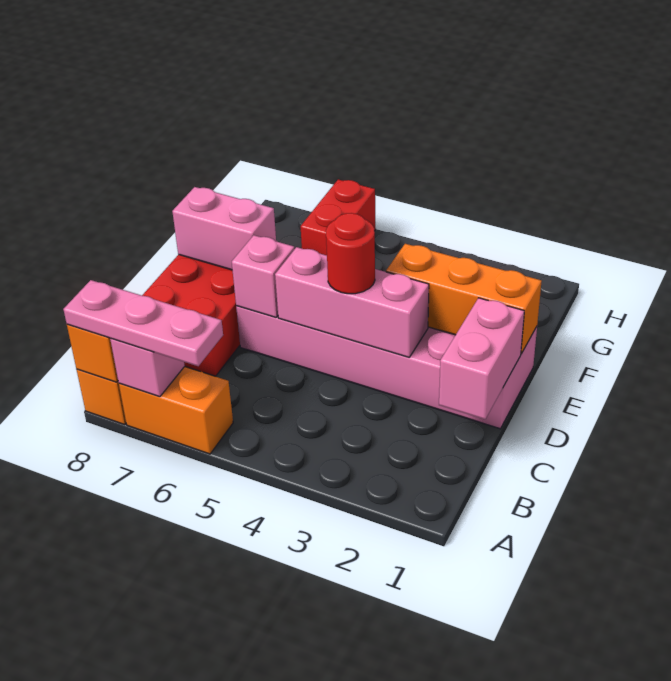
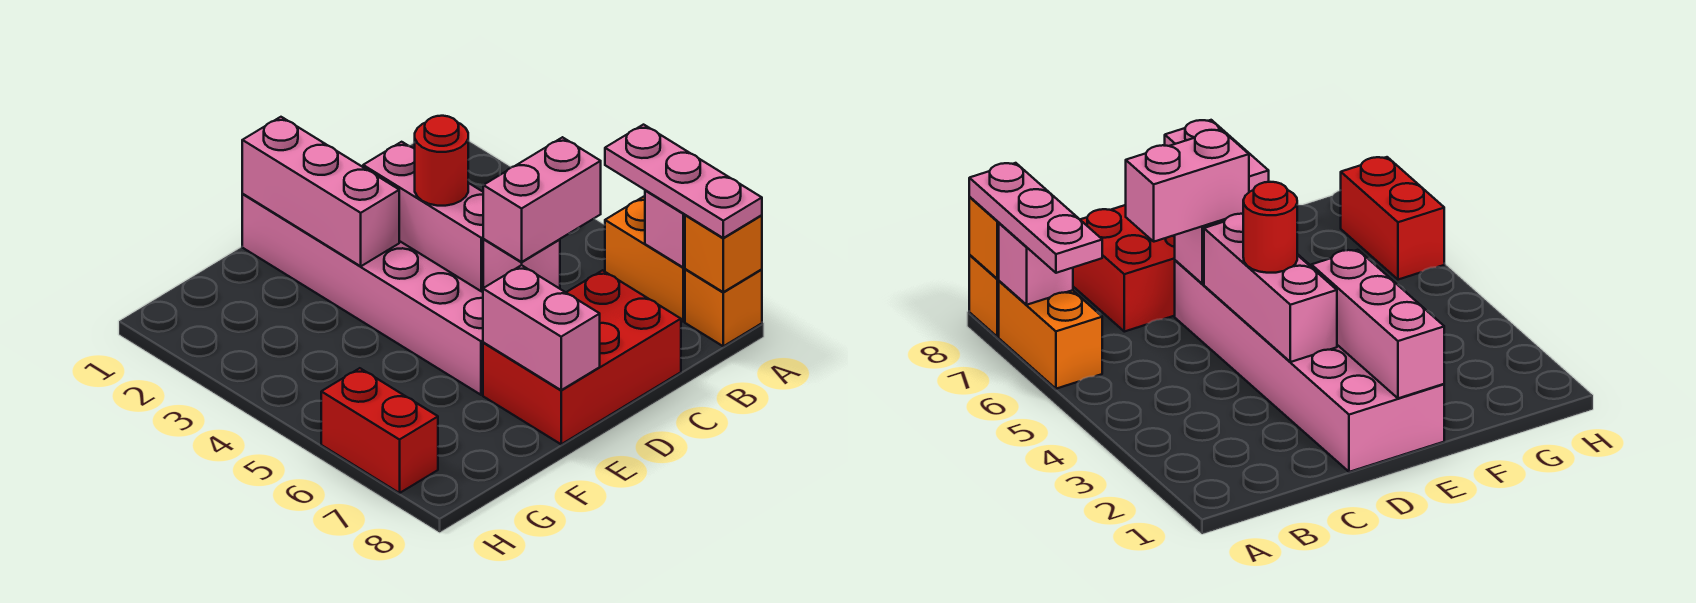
pink brick C1:D1 level 2 -> pink brick C6:D6 level 3
orange brick E1:E3 level 2 -> pink brick E1:E3 level 2
red brick G6:H6 level 1 -> red brick H6:H7 level 1

